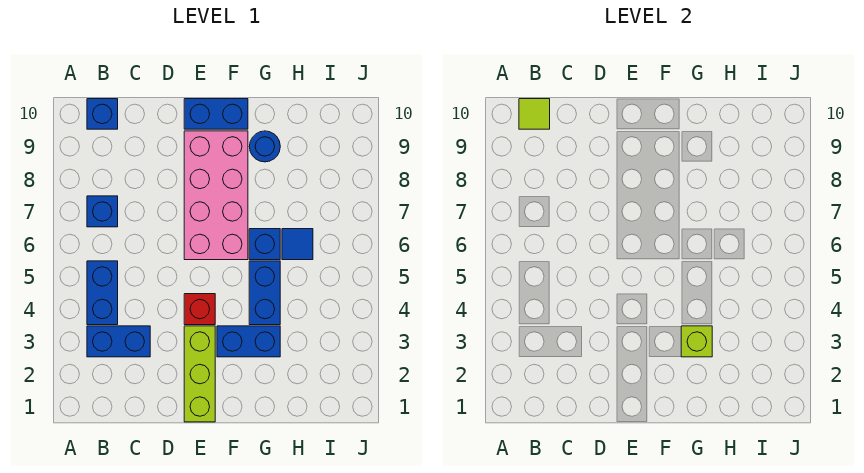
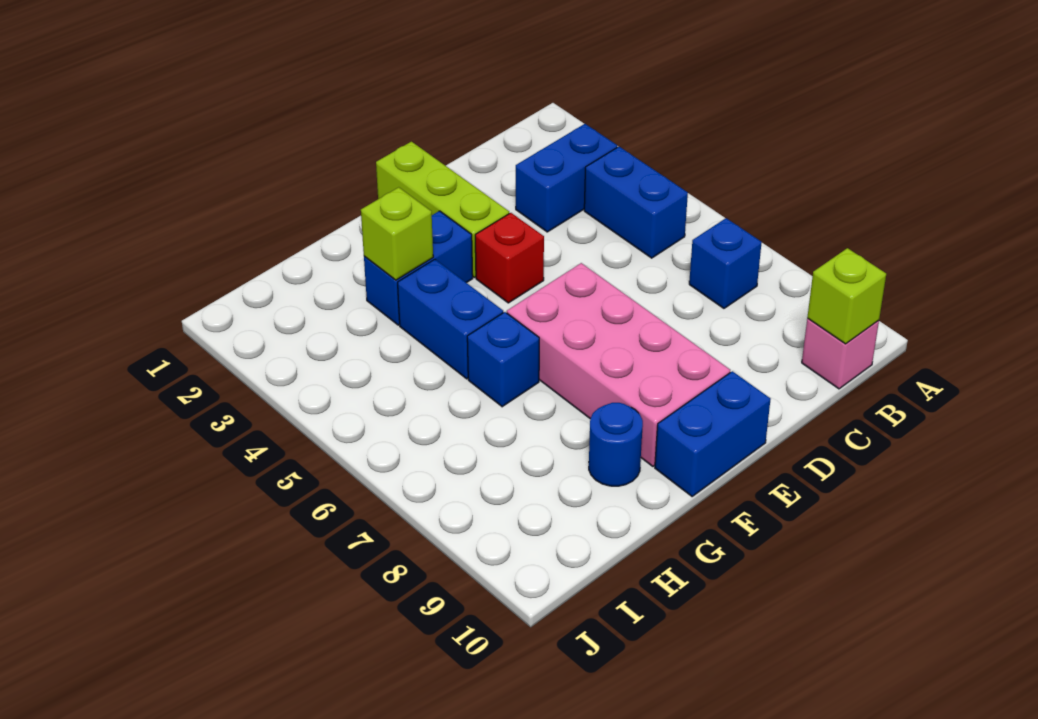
blue brick B10 level 1 -> pink brick B10 level 1
lime tile B10 level 2 -> lime brick B10 level 2
blue tile H6 level 1 -> none

